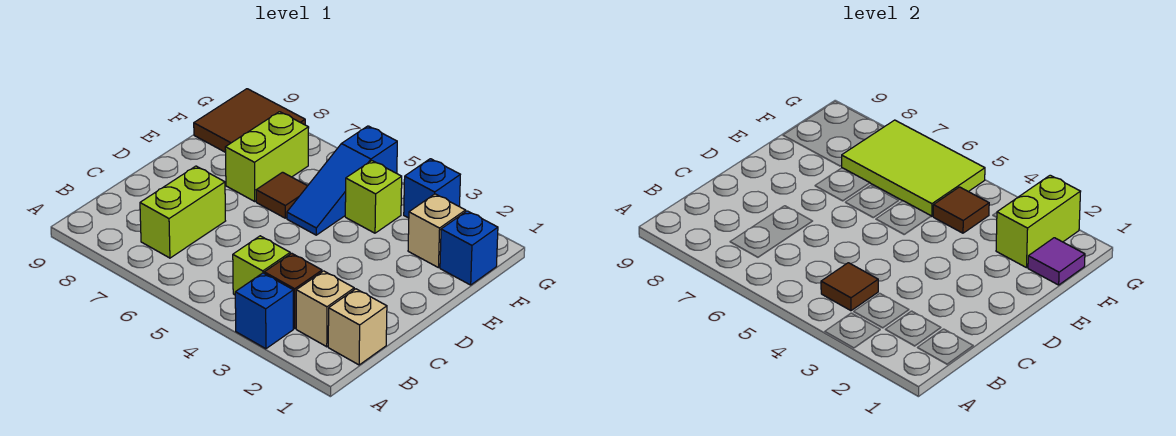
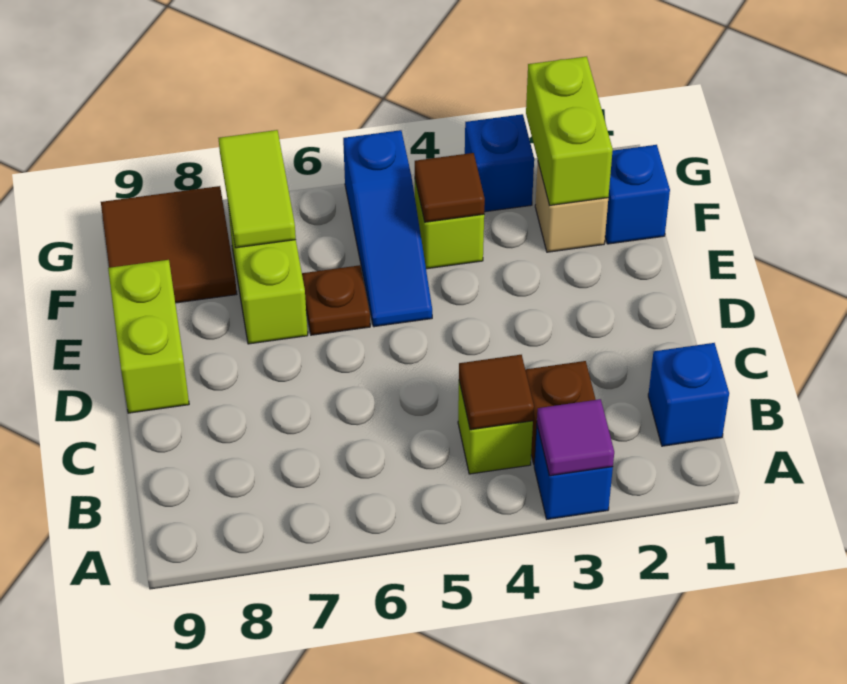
tan brick B1 level 1 -> blue brick B1 level 1
tan brick B2 level 1 -> none
lime brick B7:C7 level 1 -> lime brick D9:E9 level 1
brown tile E6 level 1 -> brown plate E6 level 1
purple tile F1 level 2 -> purple tile A3 level 2
lime tile F5:G7 level 2 -> lime tile F7:G7 level 2

